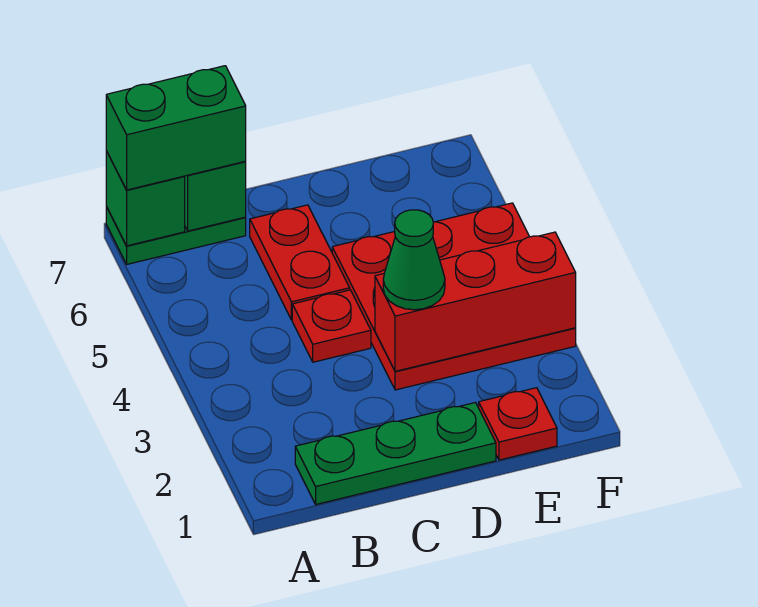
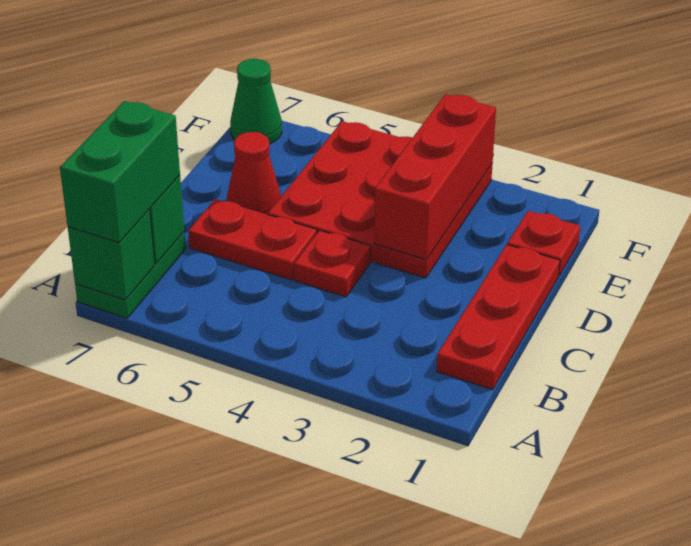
green plate B1:D1 level 1 -> red plate B1:D1 level 1
green cone D3 level 3 -> green cone F7 level 1
none -> red cone D6 level 1

